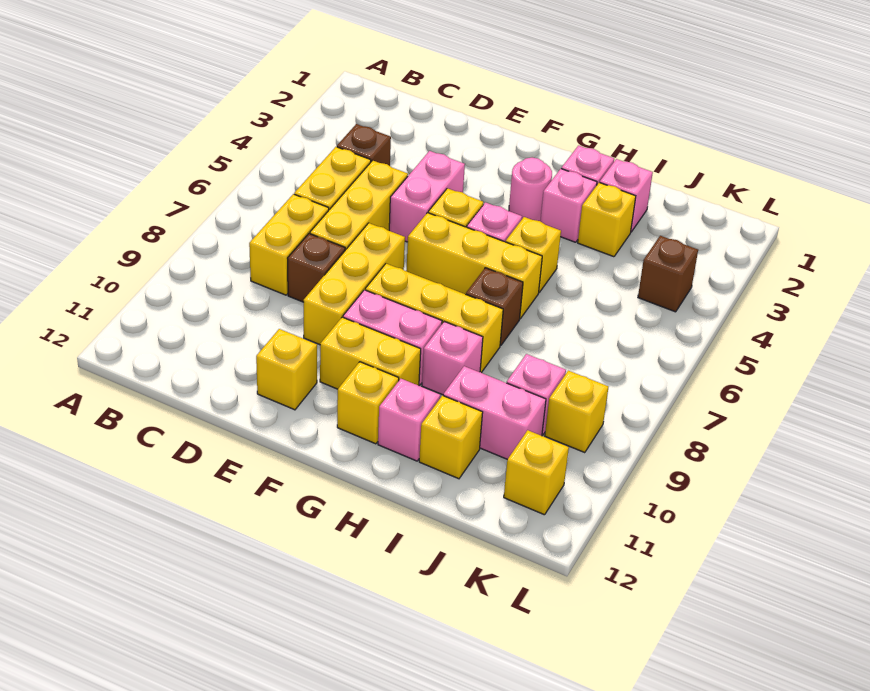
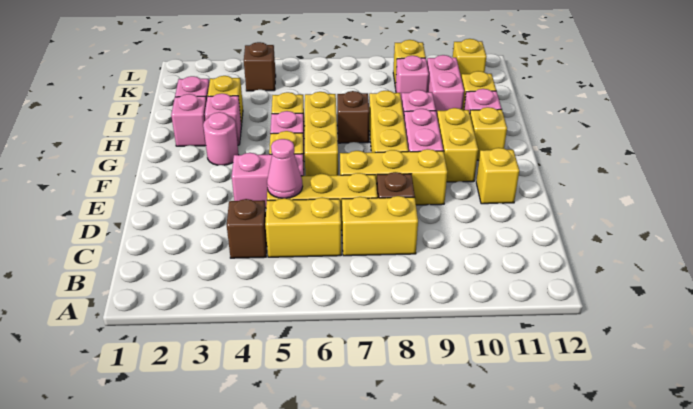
none -> pink cone D5 level 2

